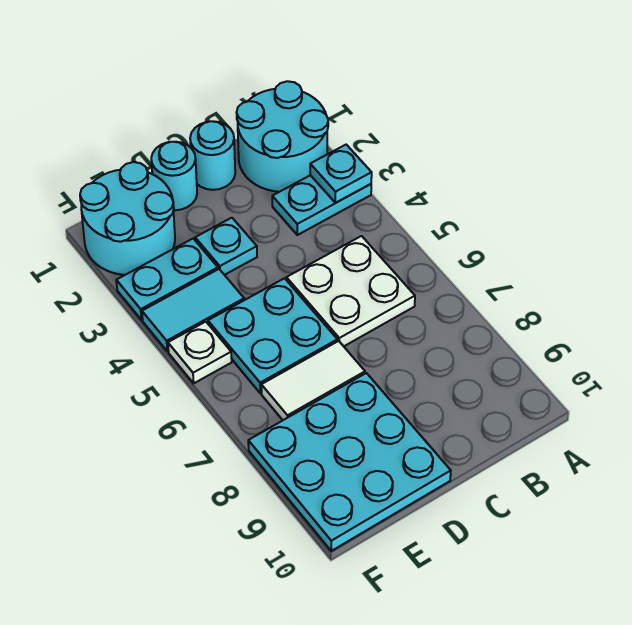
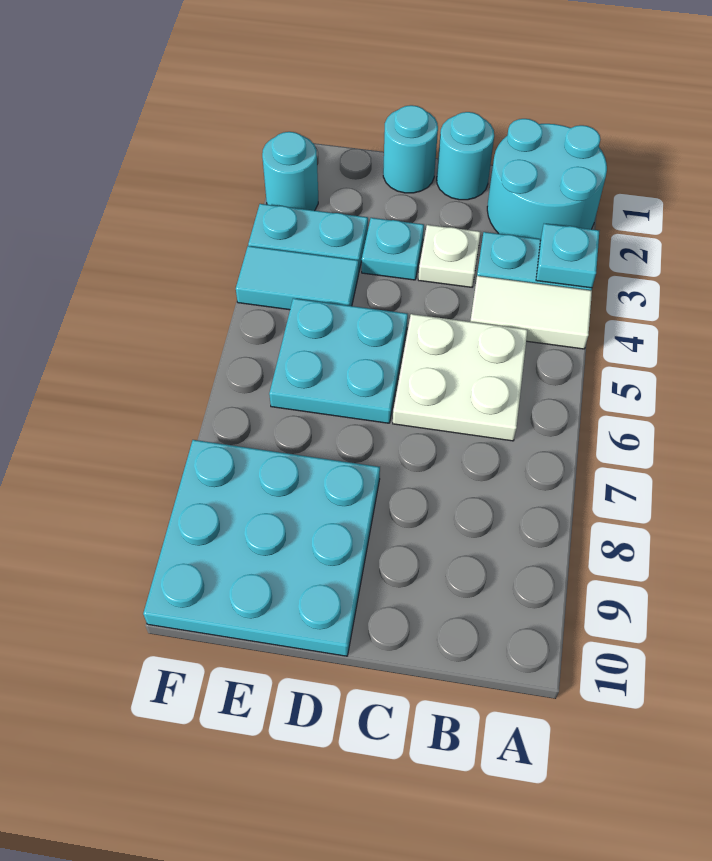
white tile D7:E7 level 1 -> white tile A4:B4 level 1
cyan round brick E1:F2 level 1 -> cyan round brick F2 level 1
white plate F5 level 1 -> white plate C3 level 1

